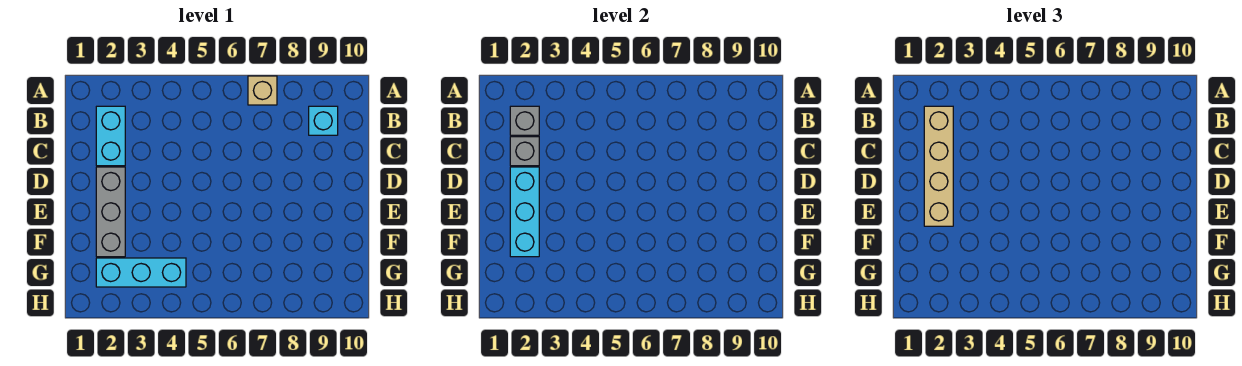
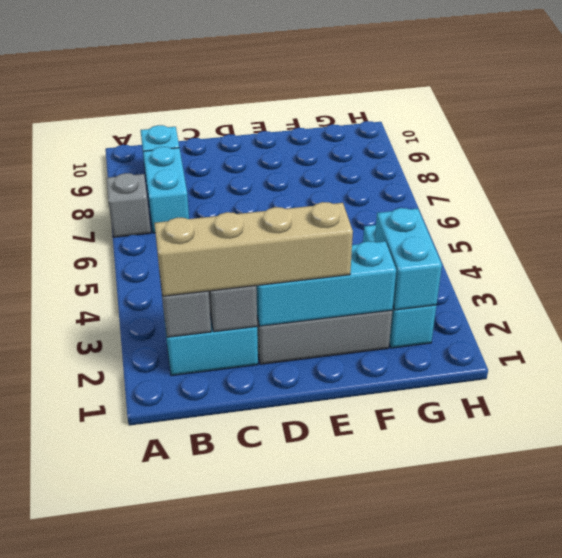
tan brick A7 level 1 -> grey brick A7 level 1
none -> cyan brick B7:B8 level 1
none -> cyan brick G2:G3 level 2

